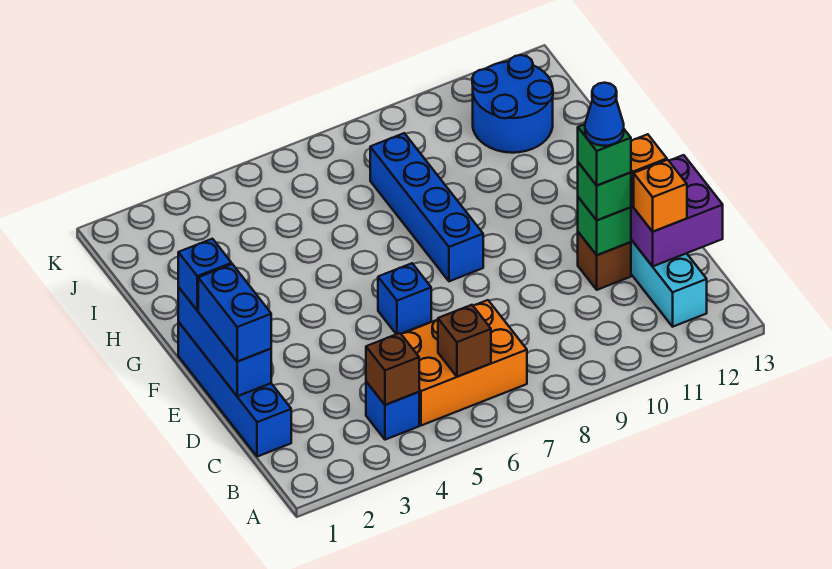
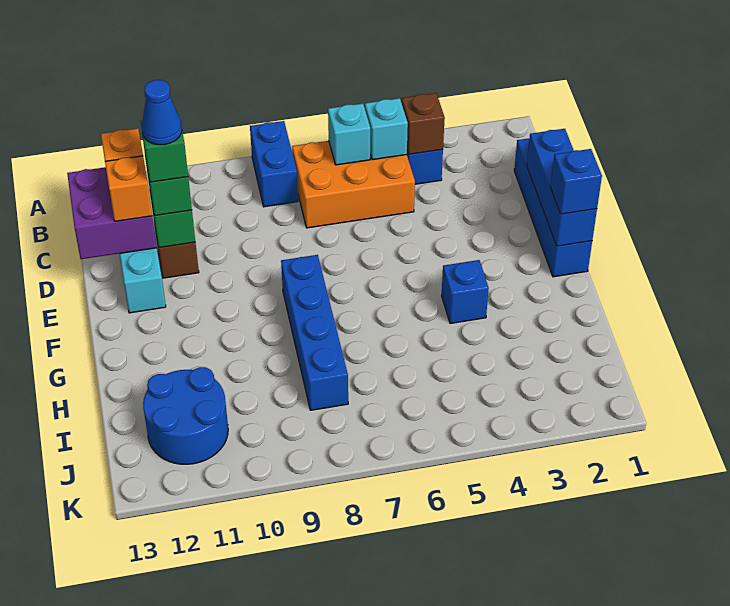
none -> cyan brick B5 level 2
brown brick B6 level 2 -> cyan brick B6 level 2
blue brick D1:E1 level 3 -> blue brick A8:B8 level 1
blue brick E6 level 1 -> blue brick G4 level 1

